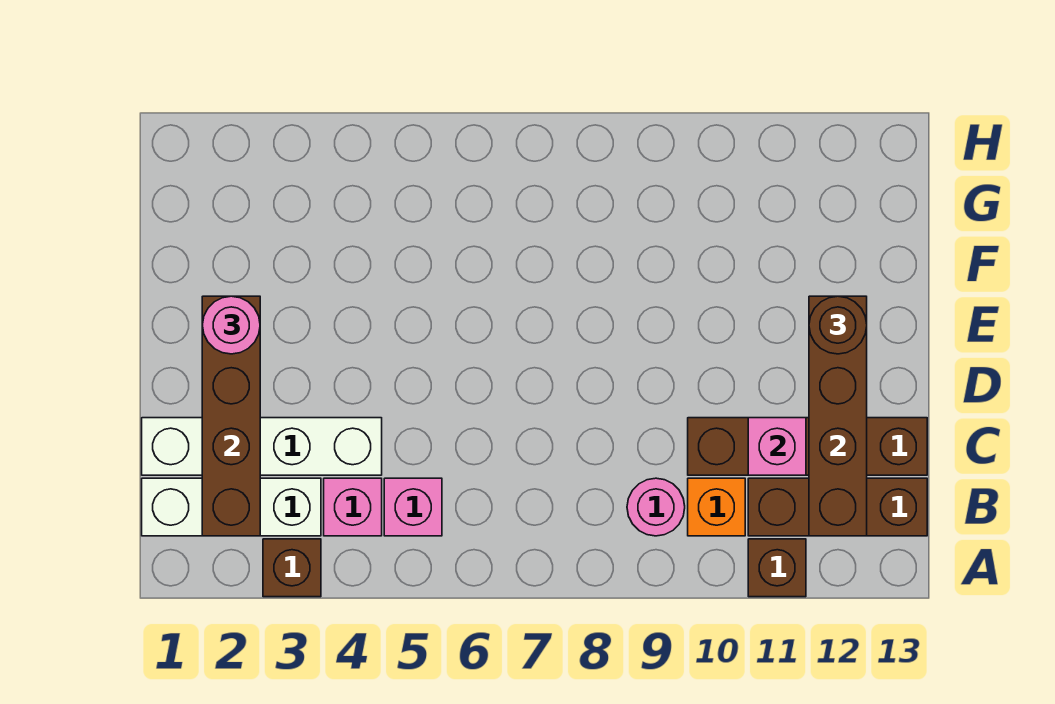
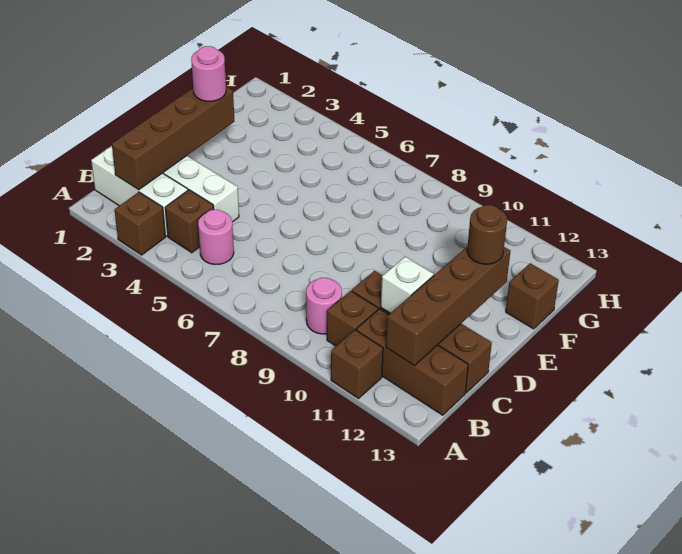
pink brick B4 level 1 -> brown brick B4 level 1
pink brick B5 level 1 -> pink round brick B5 level 1
orange brick B10 level 1 -> brown brick B10 level 1
pink brick C11 level 2 -> white brick C11 level 2
none -> brown brick F13 level 1

